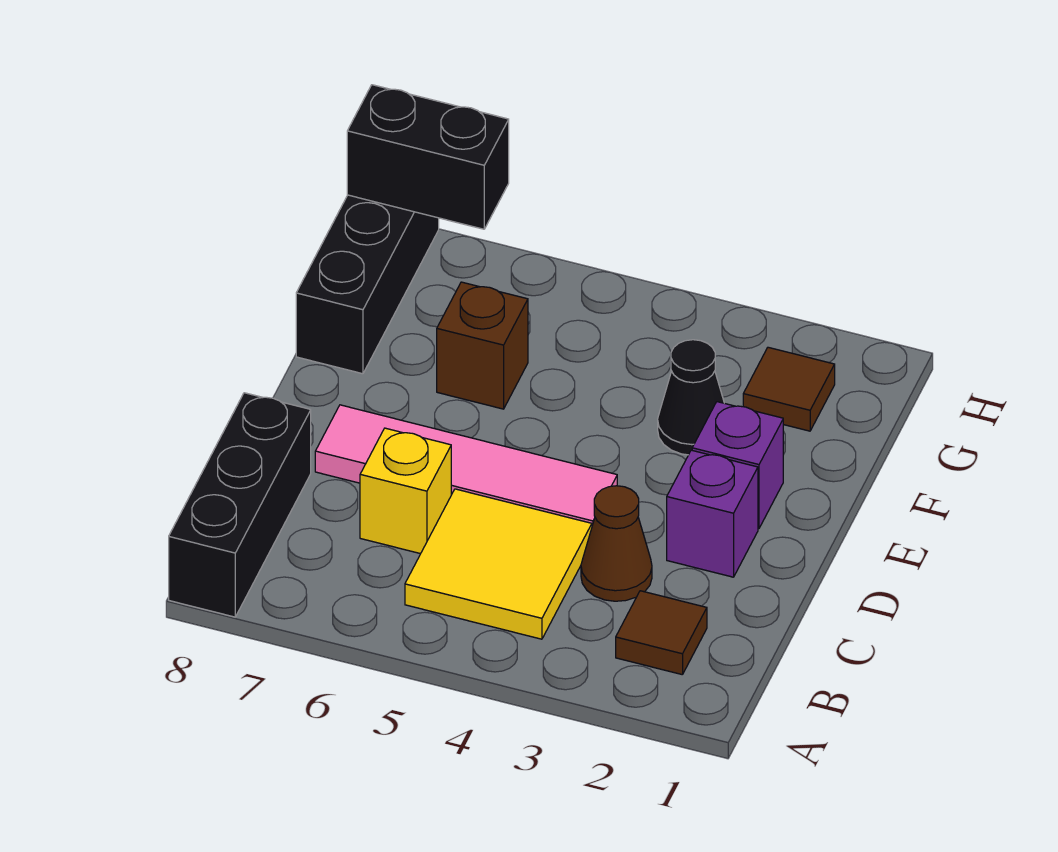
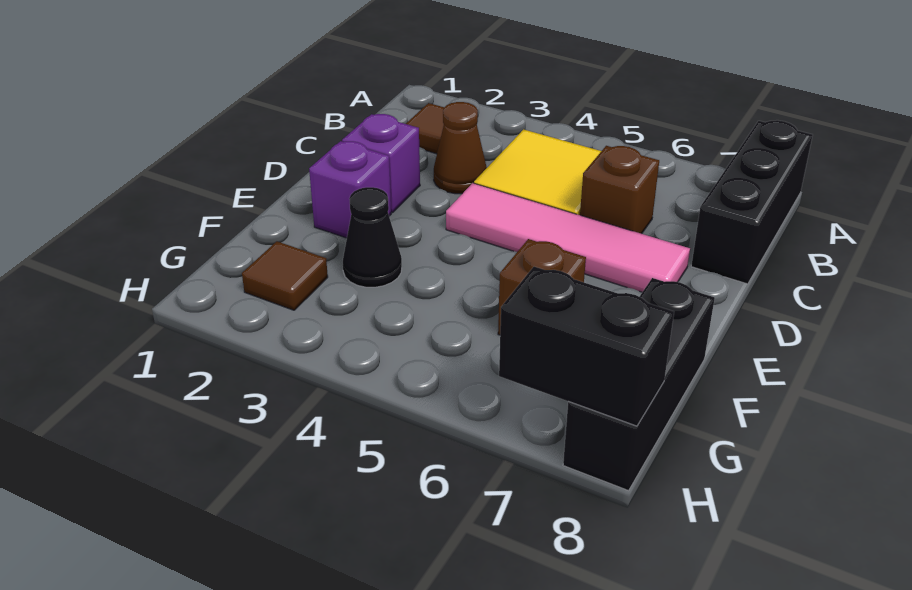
yellow brick C6 level 1 -> brown brick C6 level 1

